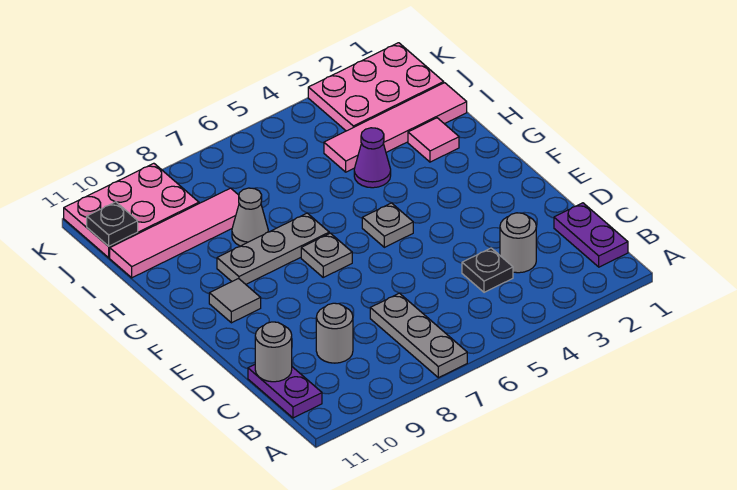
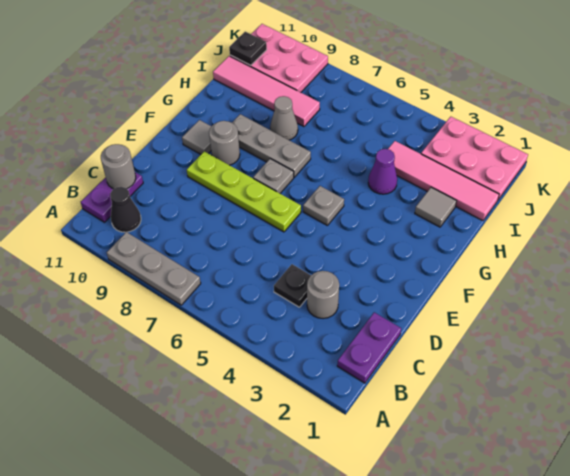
grey plate A7:C7 level 1 -> grey plate A7:A9 level 1
none -> black cone B10 level 1
grey round brick C9 level 1 -> grey round brick F9 level 1
none -> lime plate E6:E9 level 1
pink tile H2 level 1 -> grey tile H2 level 1

